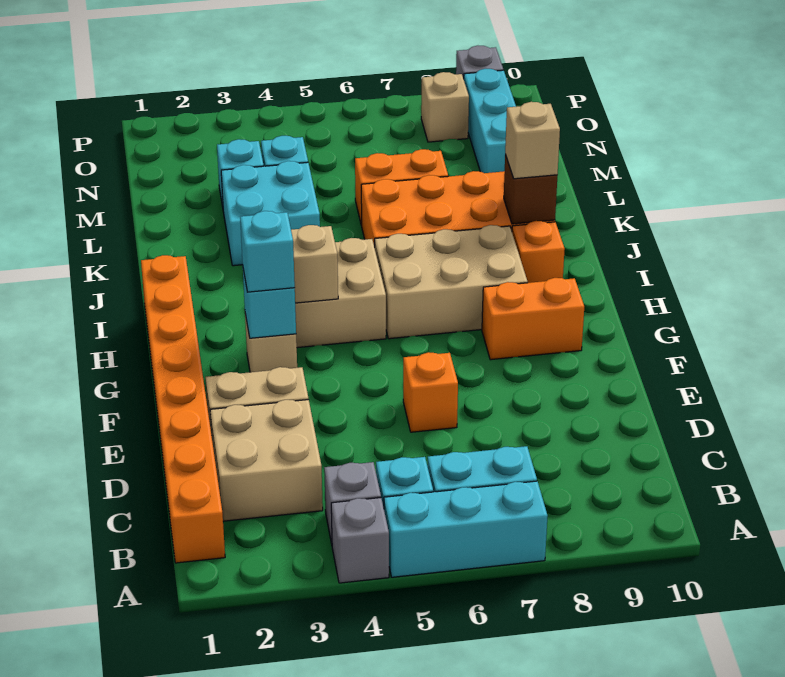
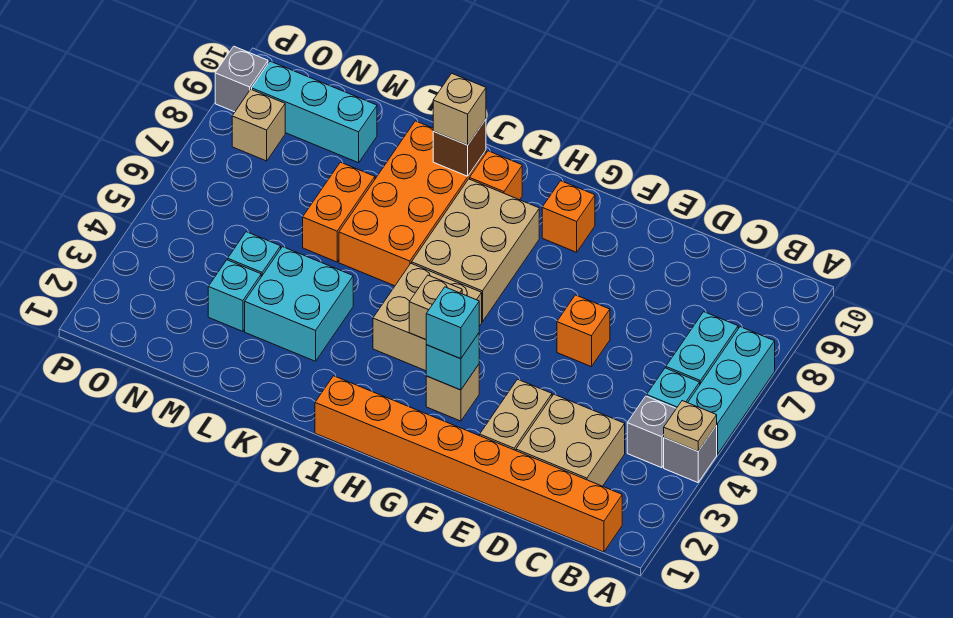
none -> tan plate A4 level 2
orange brick G8:G9 level 1 -> orange brick G9 level 1

